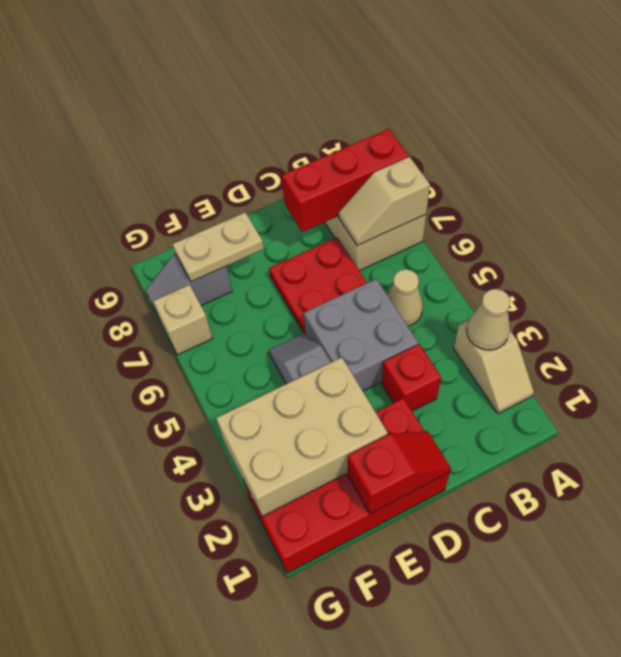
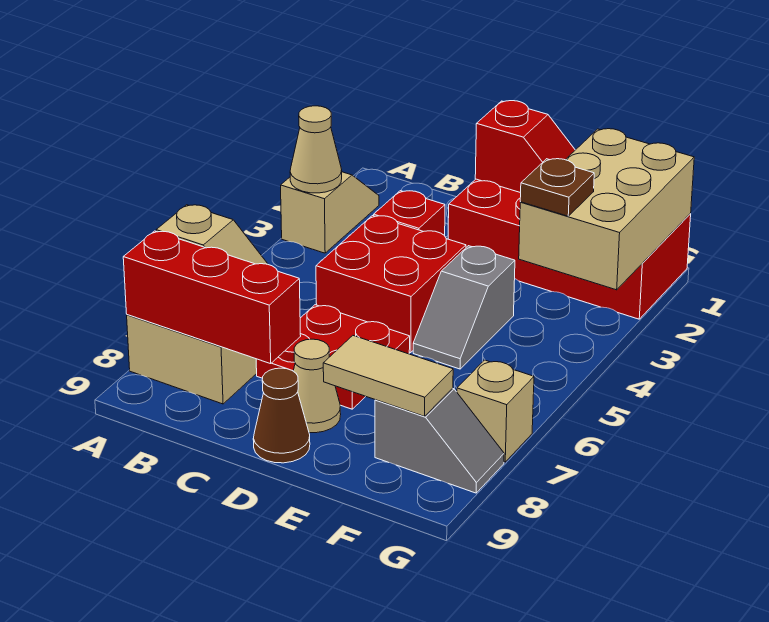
tan cone B5 level 1 -> tan cone D8 level 1
grey brick C4:D5 level 1 -> red brick C4:D5 level 1
red slope D1:E1 level 2 top E -> red slope D1:E1 level 2 top D
none -> brown cone D9 level 1
tan brick E2:G3 level 2 -> tan brick F1:G3 level 2
tan plate E8:F8 level 2 -> tan tile E8:F8 level 2
none -> brown plate F3 level 3

